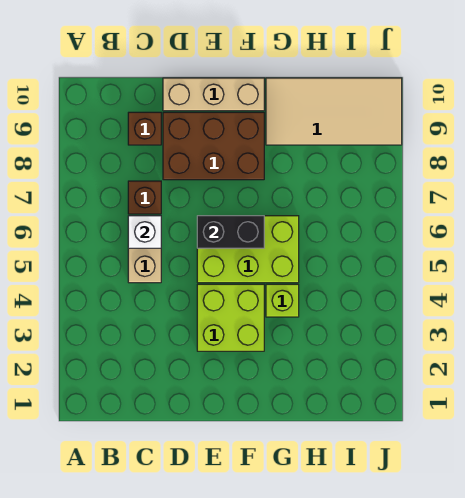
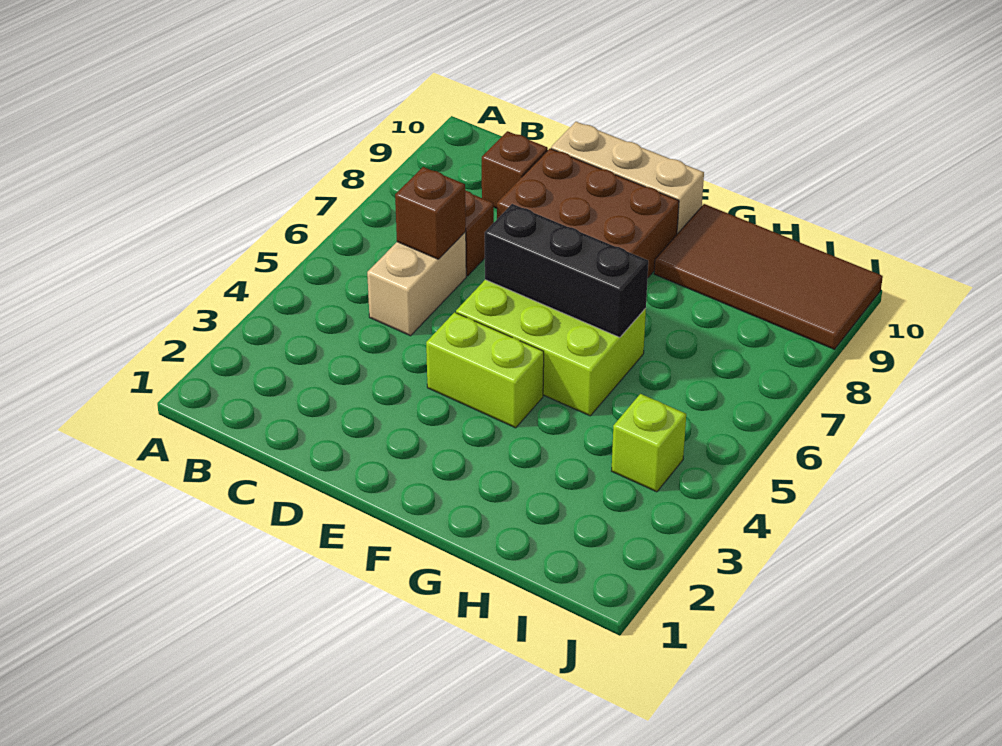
white brick C6 level 2 -> brown brick C6 level 2
lime brick E3:F4 level 1 -> lime brick E4:F4 level 1
black brick E6:F6 level 2 -> black brick E6:G6 level 2
lime brick G4 level 1 -> lime brick I4 level 1
tan tile G9:J10 level 1 -> brown tile G9:J10 level 1

